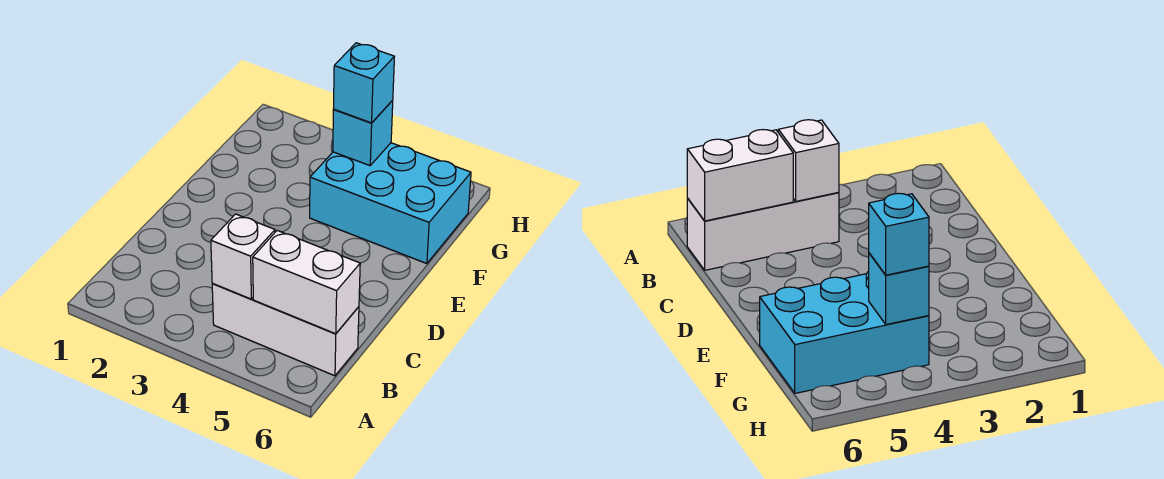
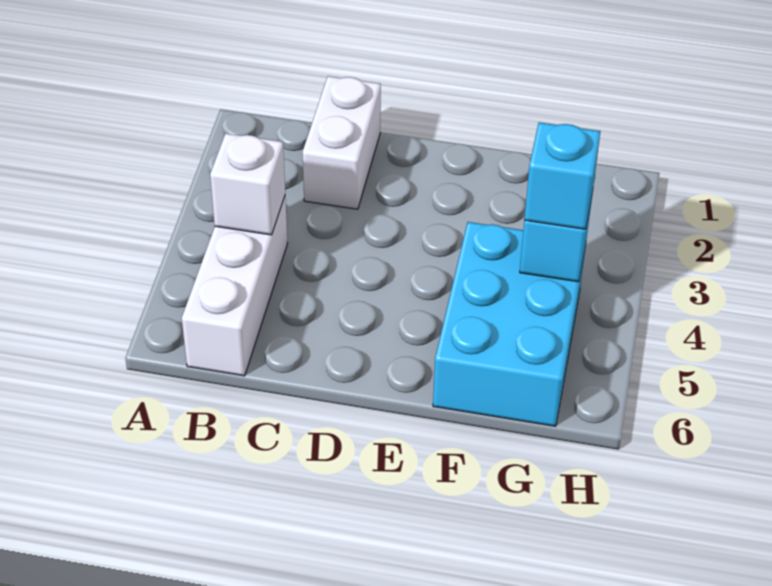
white brick B5:B6 level 2 -> white brick C1:C2 level 1

